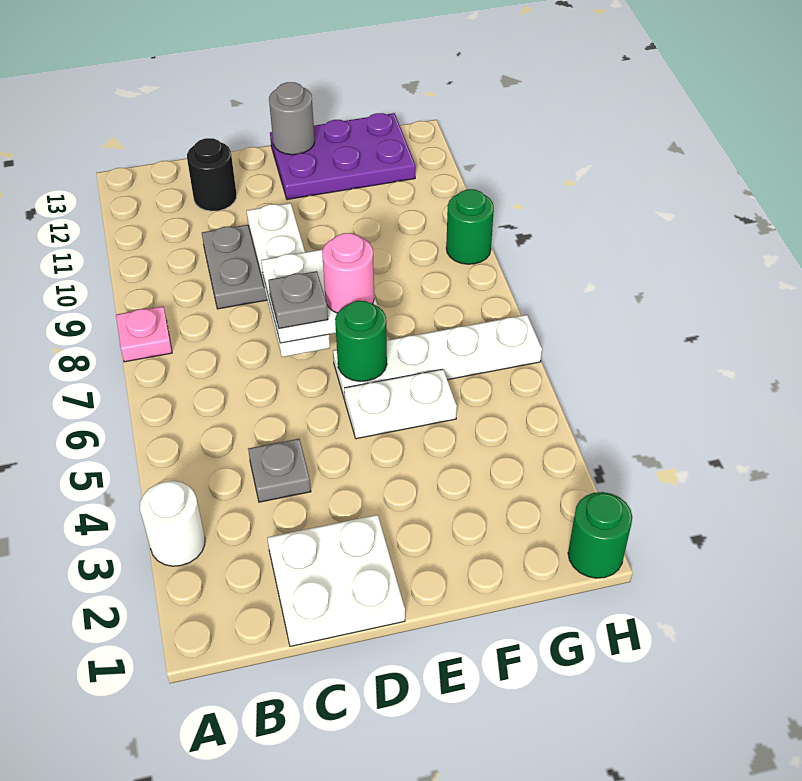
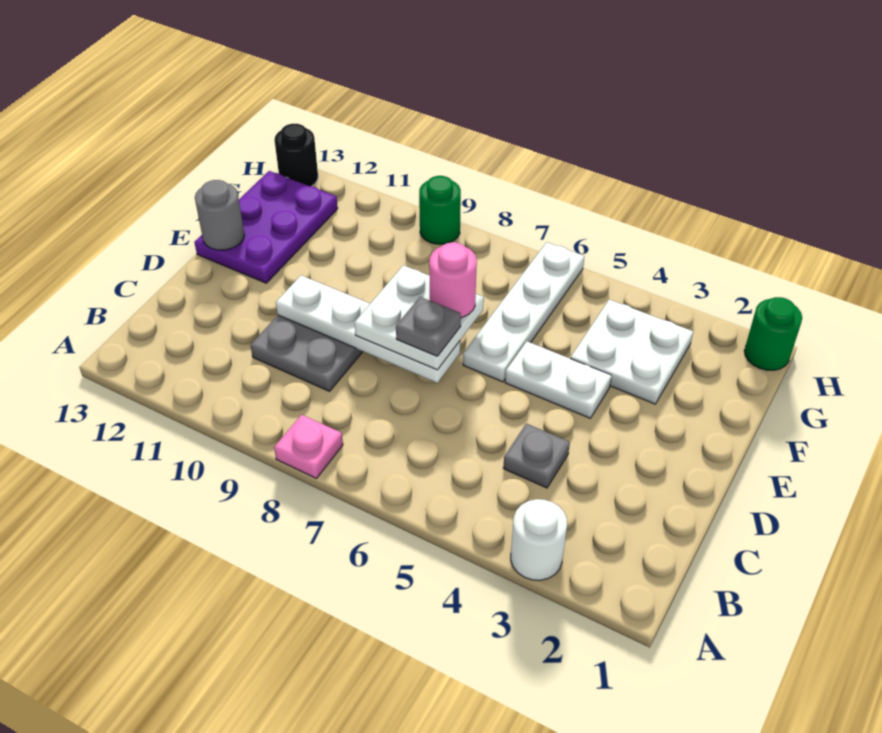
white plate C1:D2 level 1 -> white plate F3:G4 level 1
black round brick C12 level 1 -> black round brick H13 level 1
white plate E5:F5 level 1 -> white plate E4:E5 level 1
green round brick E6 level 2 -> none

